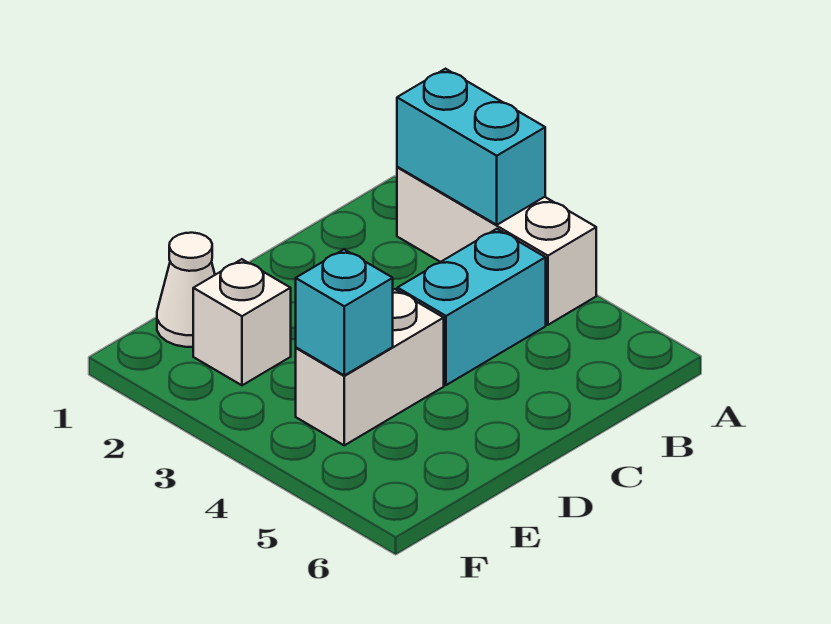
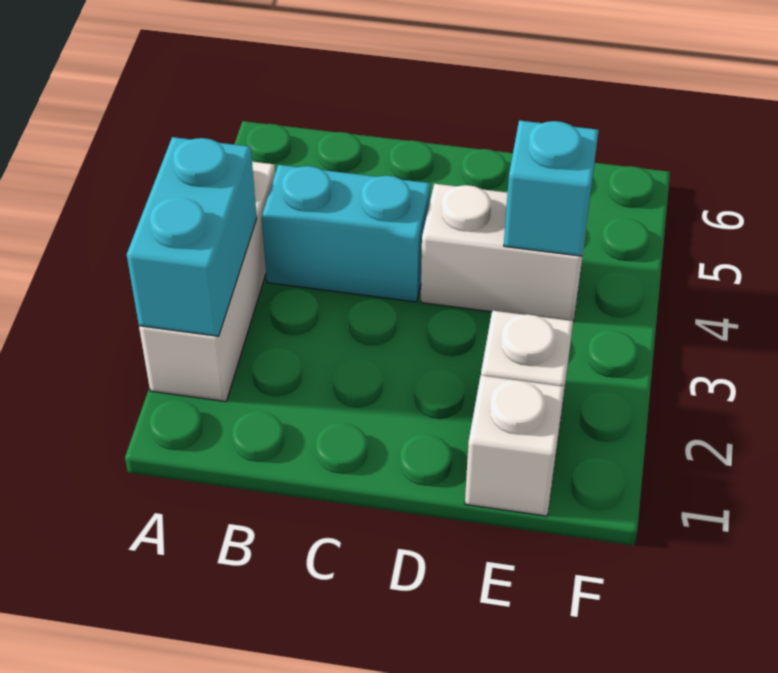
white cone E1 level 1 -> white brick E1 level 1

